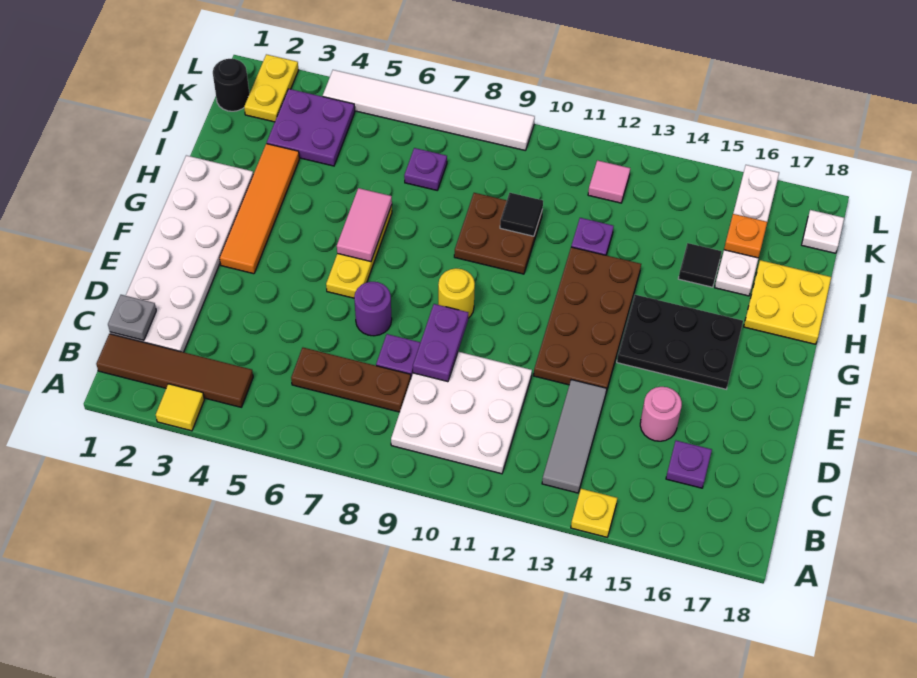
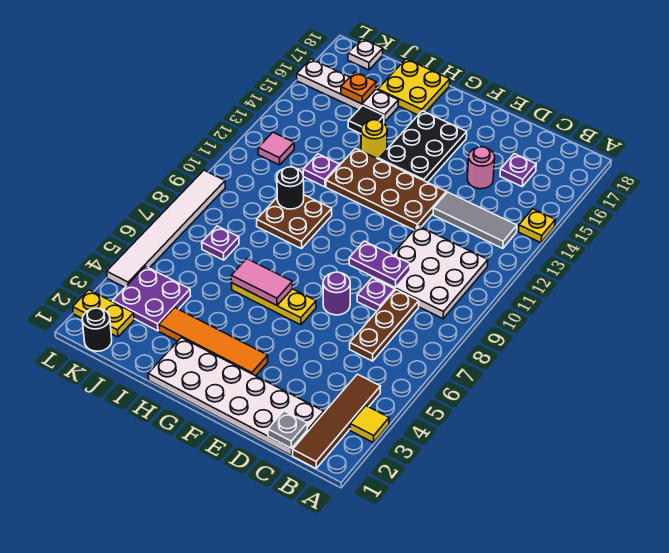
yellow round brick F9 level 1 -> yellow round brick H14 level 1
black tile I10 level 2 -> black round brick I10 level 2

